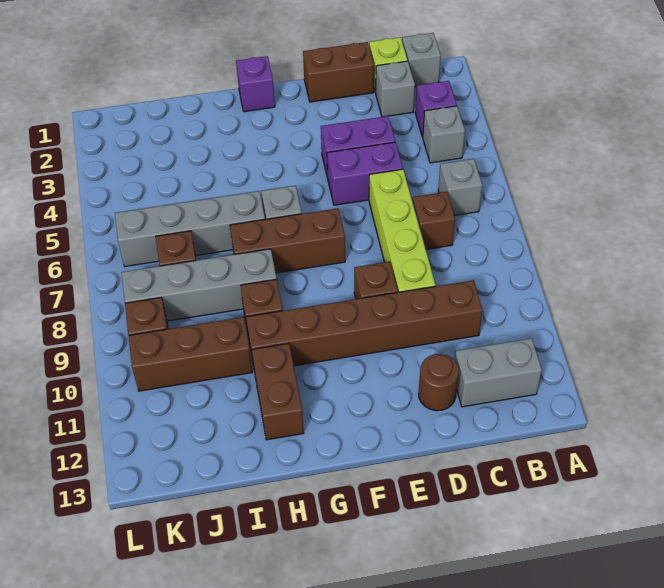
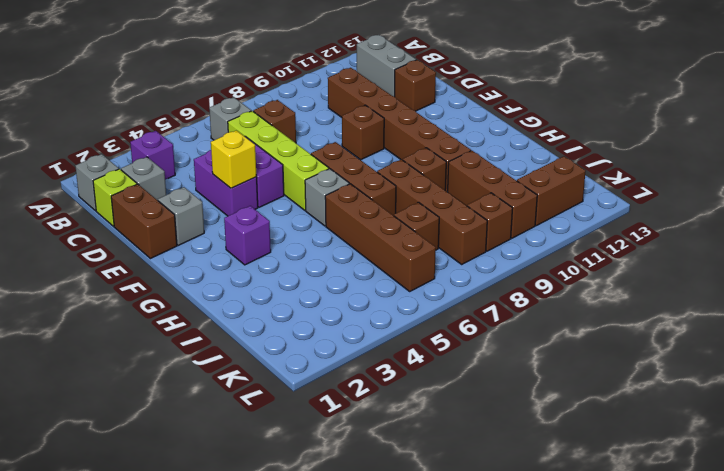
grey brick B4 level 1 -> grey brick E2 level 1
lime brick D6:D9 level 1 -> lime brick C6:F6 level 1
brown round brick D12 level 1 -> brown brick D12 level 1
none -> yellow brick E4 level 2
purple brick G1 level 1 -> purple brick G3 level 1
grey brick H6:K6 level 1 -> brown brick H6:K6 level 1
grey brick H8:K8 level 1 -> brown brick H8:K8 level 1
brown brick H11:H12 level 1 -> brown brick K11:K12 level 1

